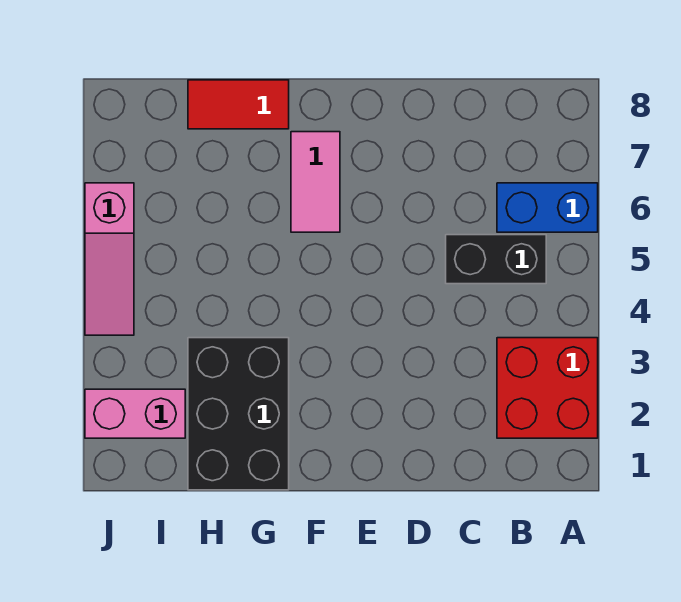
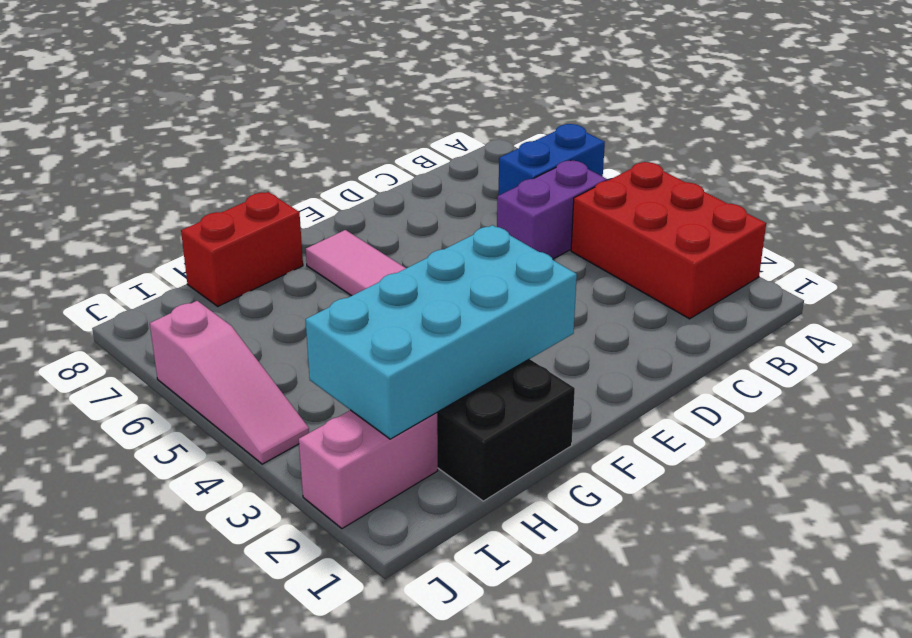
red brick A2:B3 level 1 -> red brick A2:B4 level 1
black brick B5:C5 level 1 -> purple brick B5:C5 level 1
none -> cyan brick F2:I3 level 2
red tile G8:H8 level 1 -> red brick G8:H8 level 1

